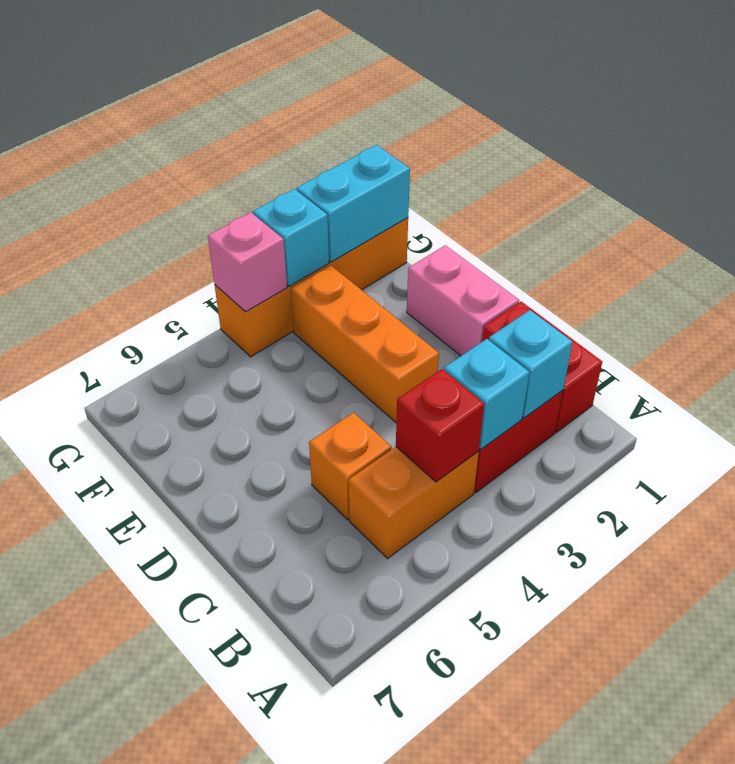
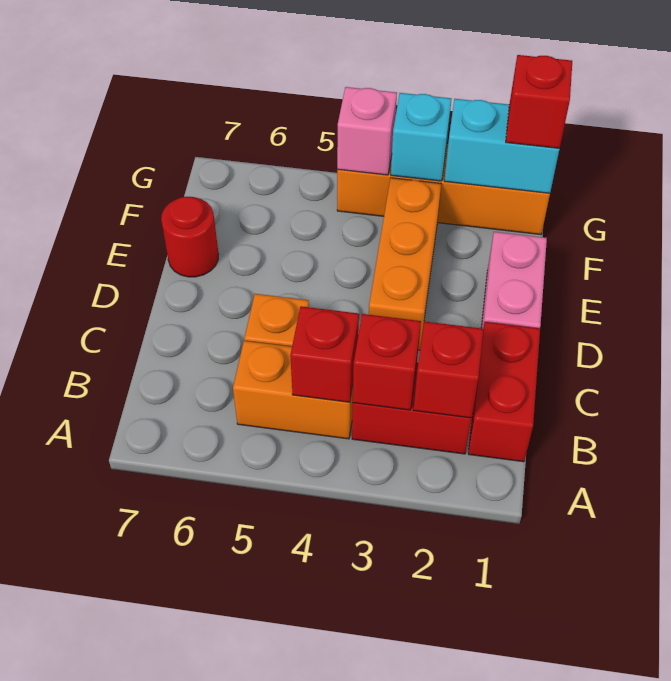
cyan brick B2 level 2 -> red brick B2 level 2
cyan brick B3 level 2 -> red brick B3 level 2
none -> red round brick E7 level 1
none -> red brick G1 level 3

